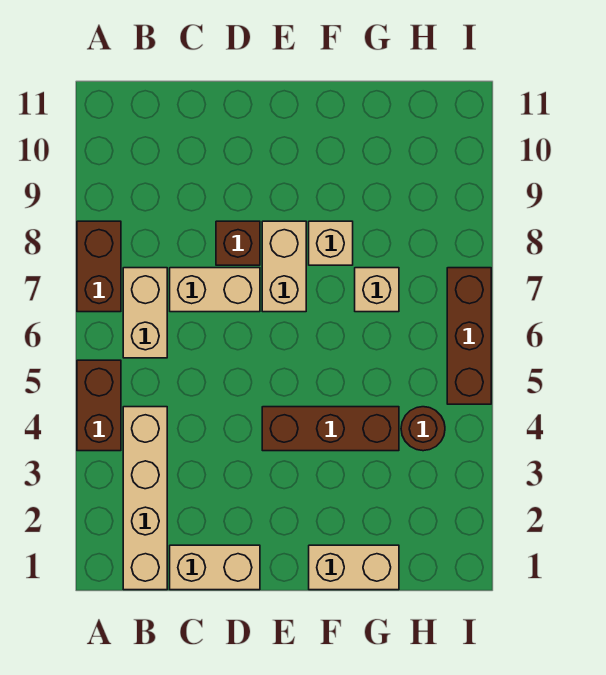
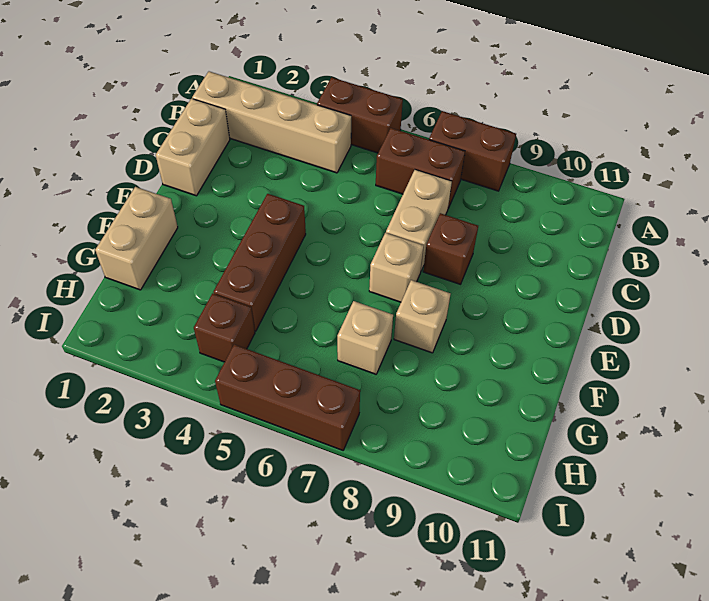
tan brick B6:B7 level 1 -> brown brick B6:B7 level 1
tan brick E7:E8 level 1 -> tan brick E7 level 1
brown round brick H4 level 1 -> brown brick H4 level 1

